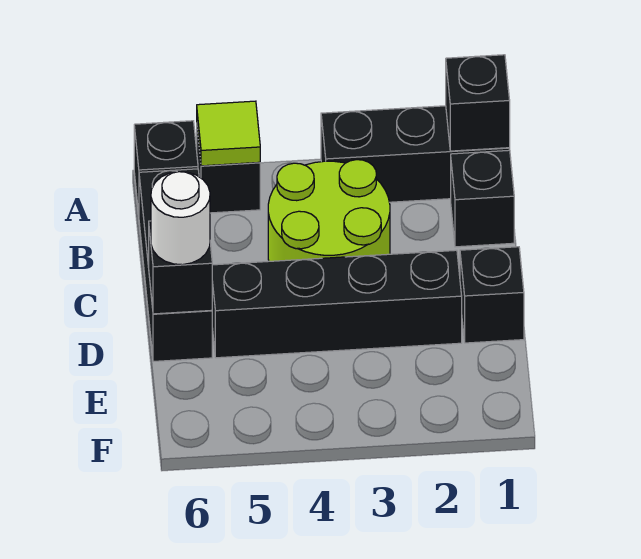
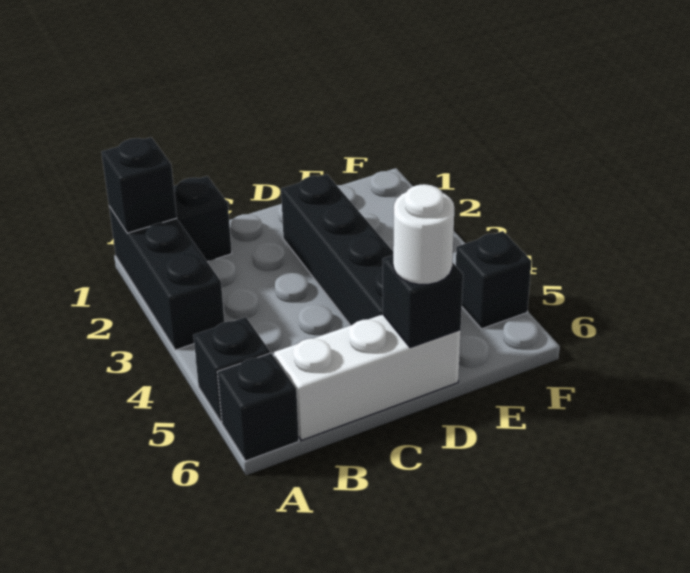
lime tile A5 level 2 -> none
lime round brick B3:C4 level 1 -> none
black brick B6:D6 level 1 -> white brick B6:D6 level 1
black brick D1 level 1 -> black brick F5 level 1

